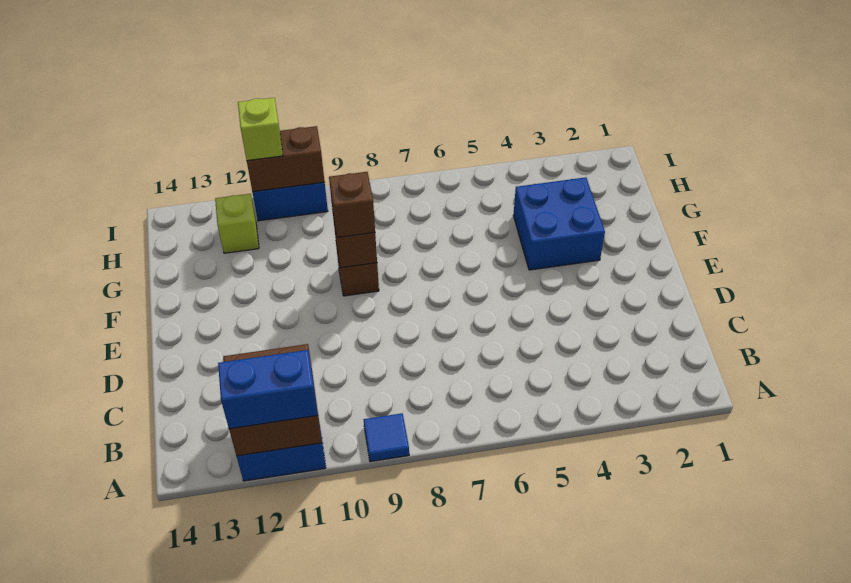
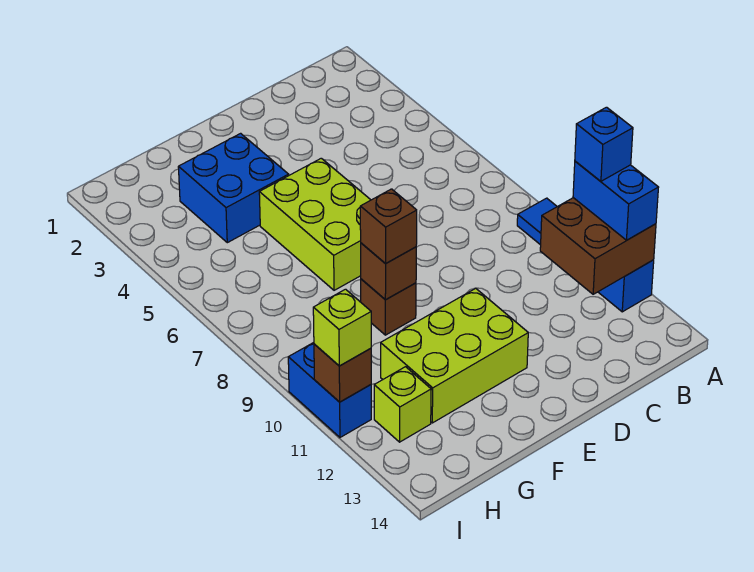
none -> blue brick A11 level 4
none -> lime brick E5:F7 level 1
none -> lime brick E11:G12 level 1
brown brick I10:I11 level 2 -> brown brick I11 level 2

